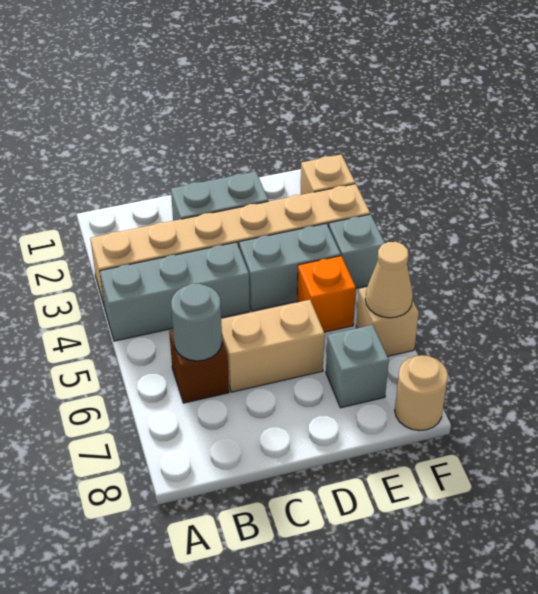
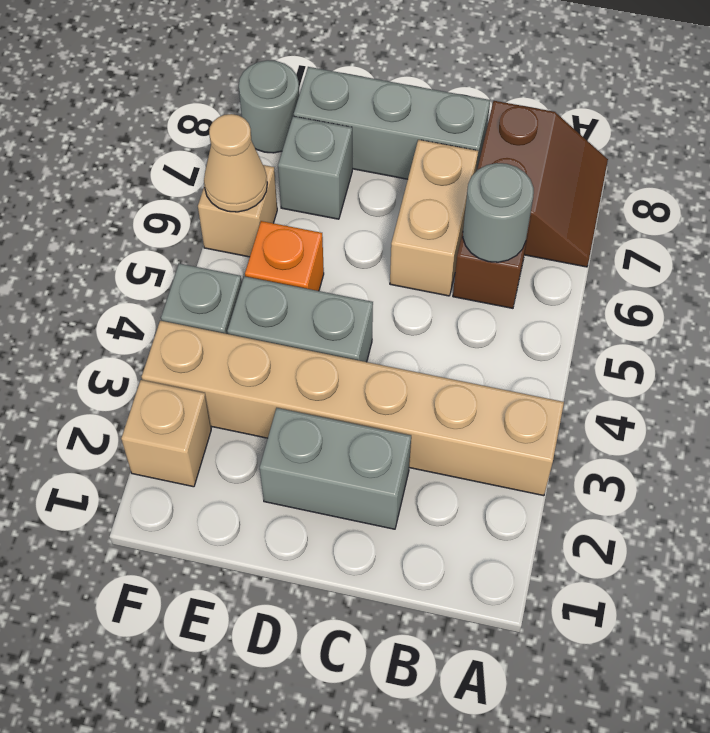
grey brick A4:C4 level 1 -> grey brick C8:E8 level 1
none -> brown slope A7:B8 level 1 top B
tan brick C6:D6 level 1 -> tan brick C6:C7 level 1
tan round brick F8 level 1 -> grey round brick F8 level 1

